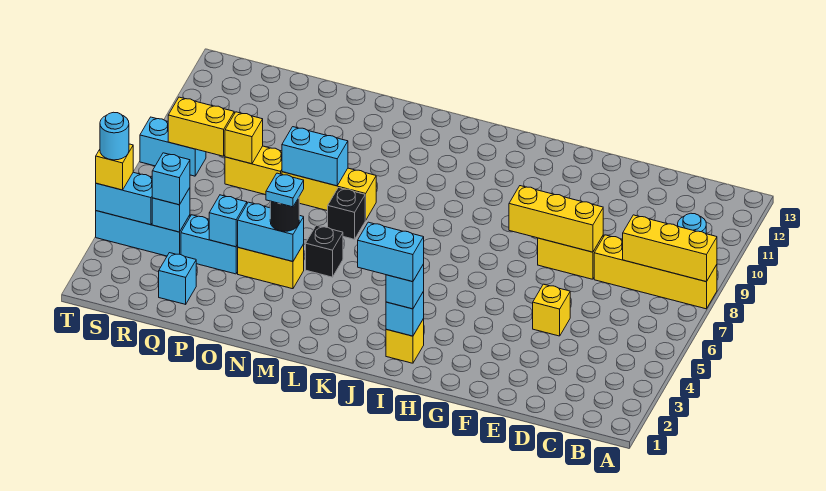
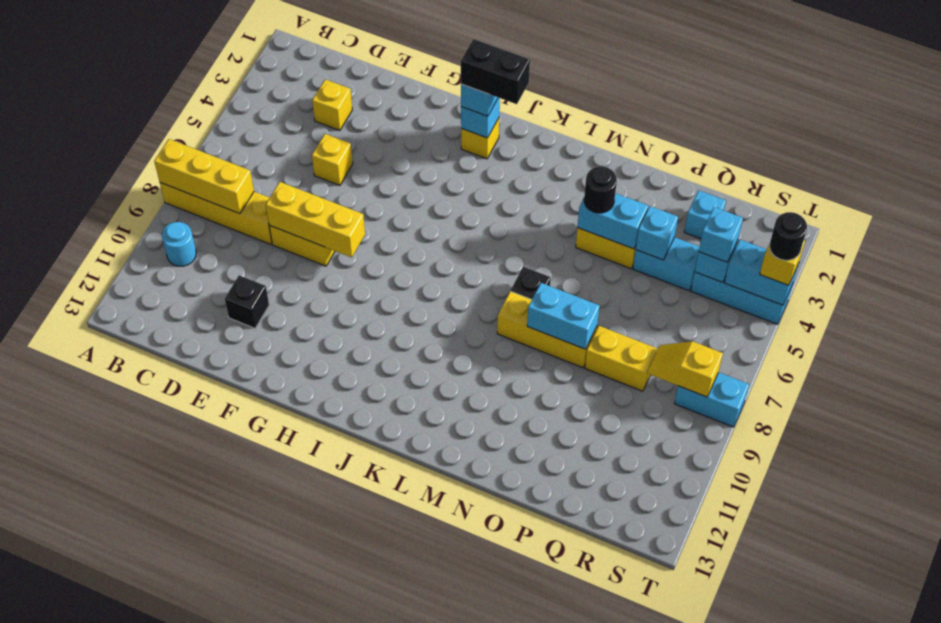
cyan brick I2:J2 level 4 -> black brick I2:J2 level 4
black brick M5 level 1 -> black brick E11 level 1
cyan plate N4 level 4 -> none
yellow brick Q8 level 2 -> yellow brick D3 level 1
yellow brick R8:S8 level 2 -> yellow slope R8:S8 level 2 top S
cyan round brick T4 level 4 -> black round brick T4 level 4

